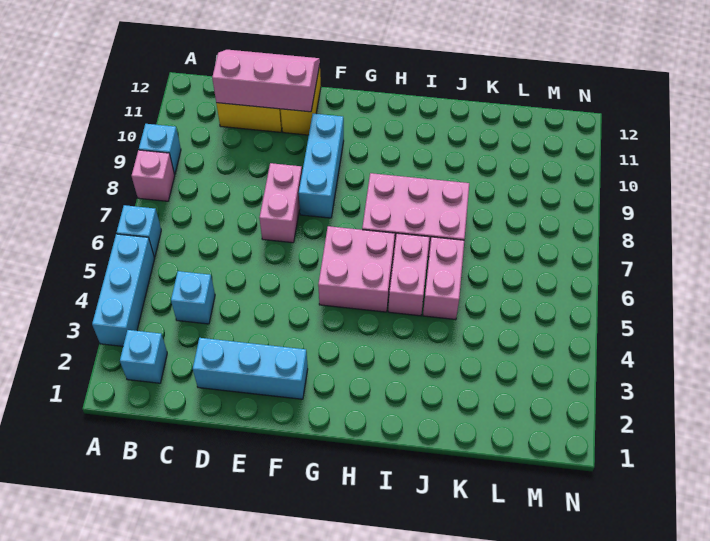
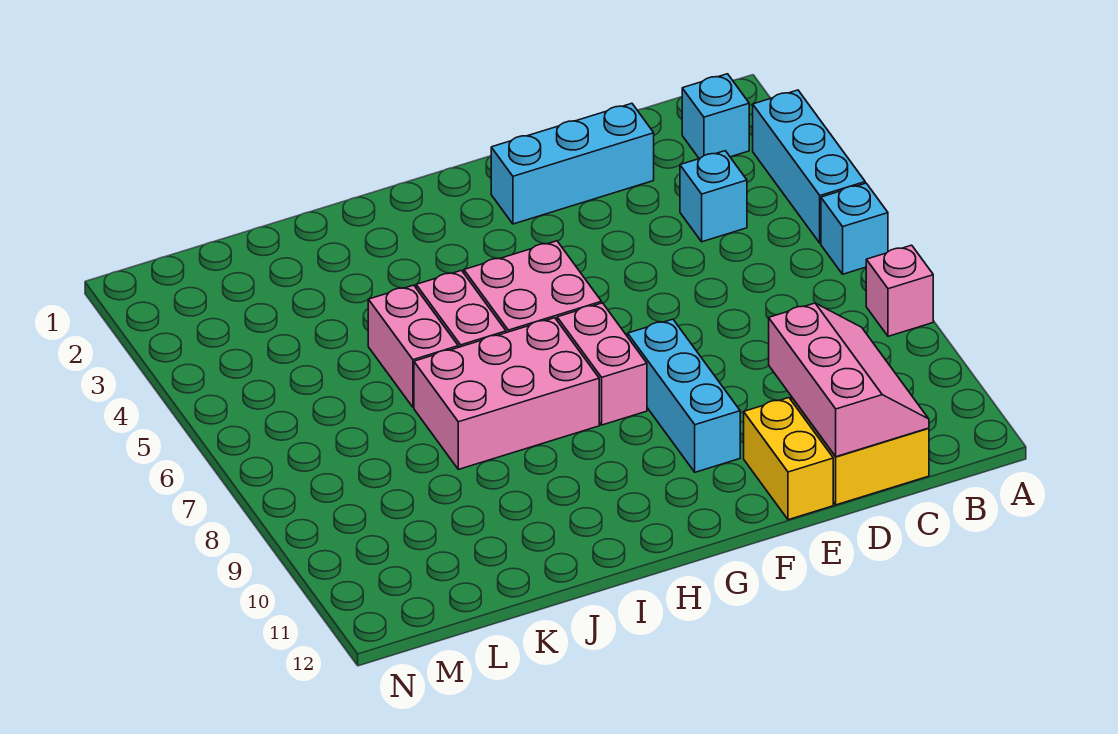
cyan brick A9 level 1 -> none
pink slope C11:E12 level 2 top 11 -> pink slope C10:D12 level 2 top D
pink brick E7:E8 level 1 -> pink brick G7:G8 level 1

